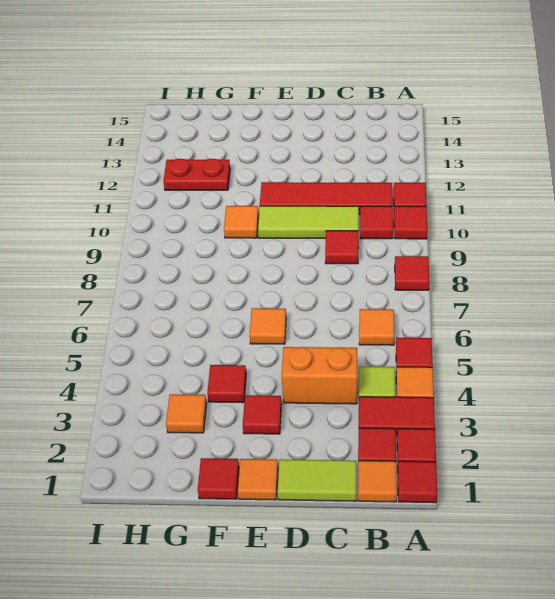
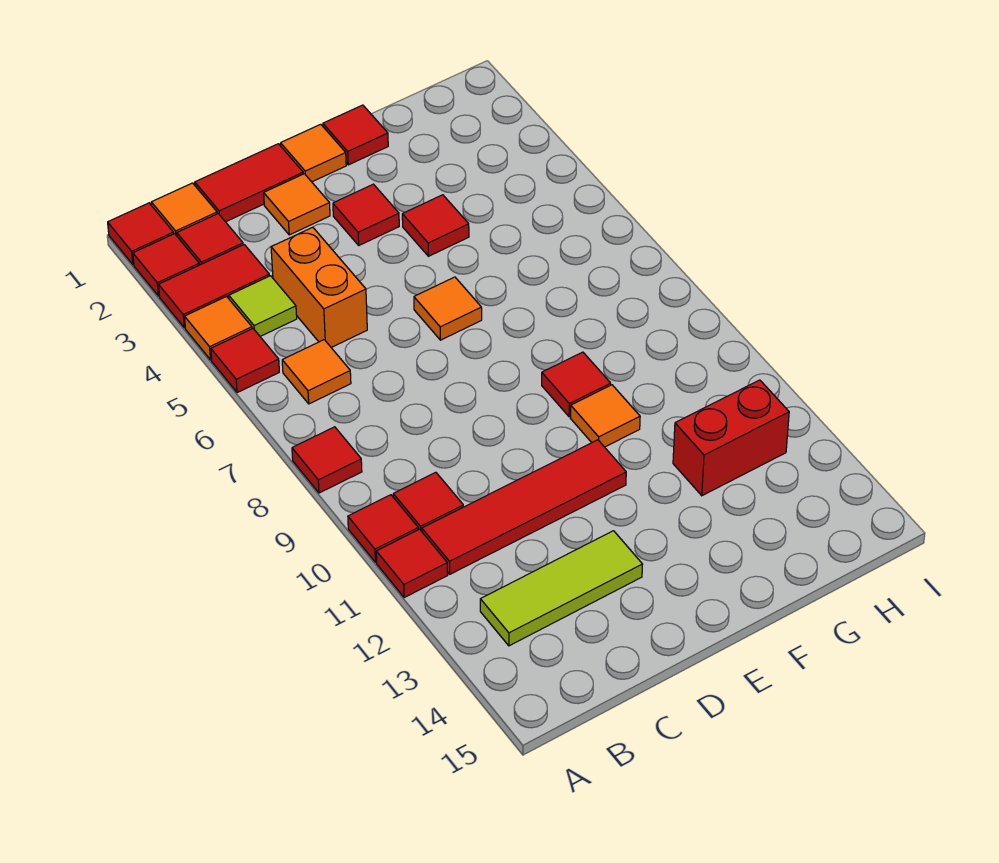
lime tile C1:D1 level 1 -> red tile C1:D1 level 1
orange brick C4:D4 level 1 -> orange brick C4:C5 level 1
red tile C9 level 1 -> red tile F9 level 1
lime tile C10:E10 level 1 -> lime tile B13:D13 level 1
orange tile G3 level 1 -> orange tile D2 level 1
red plate G12:H12 level 1 -> red brick G12:H12 level 1

